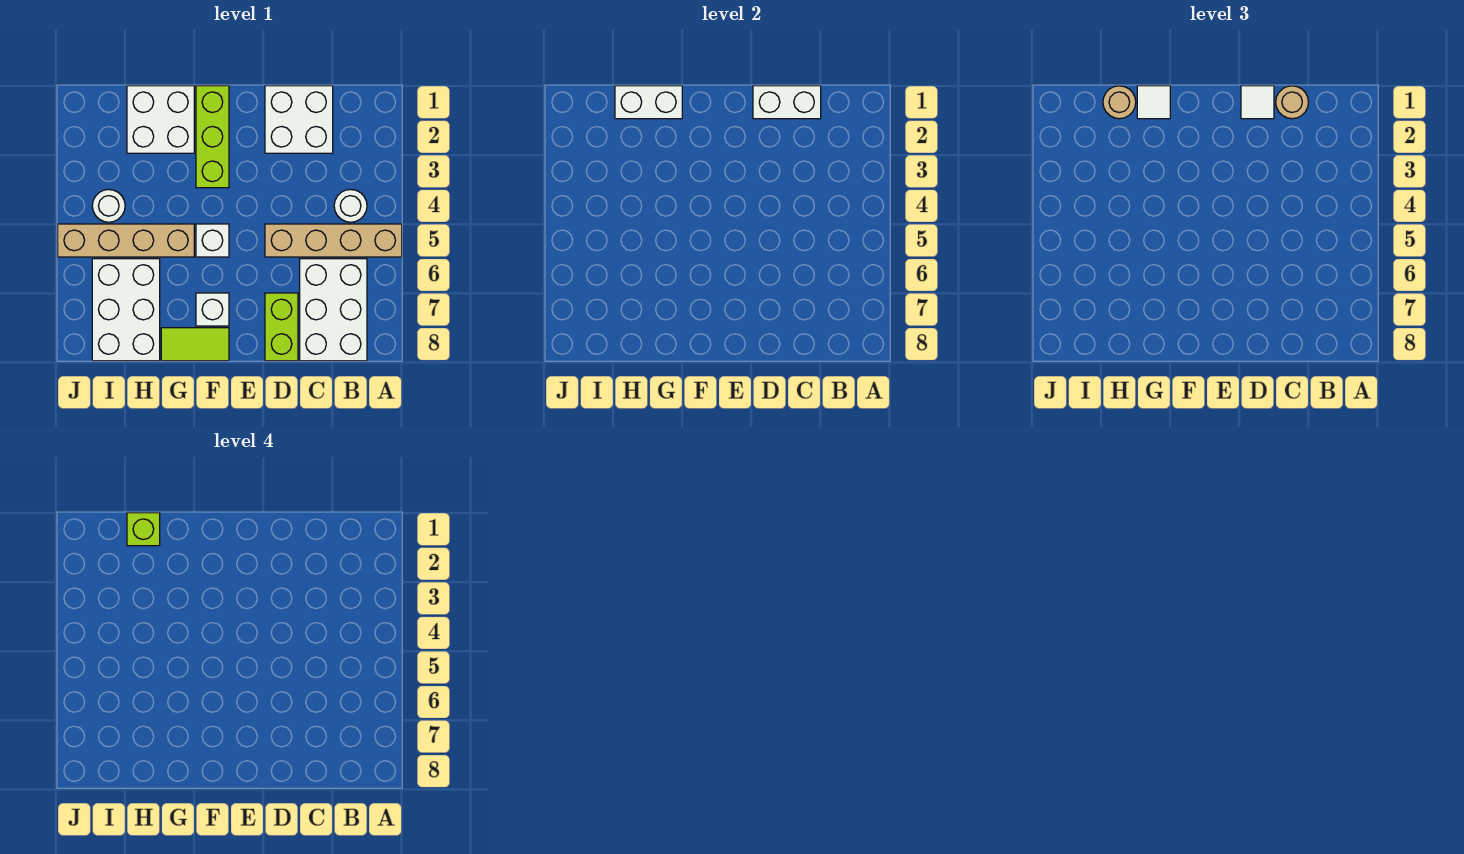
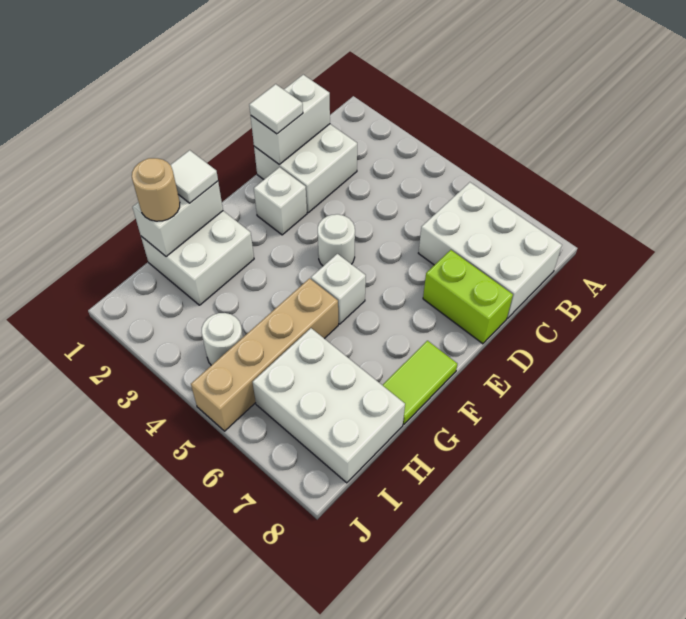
tan brick A5:D5 level 1 -> none
white round brick B4 level 1 -> white round brick E4 level 1
tan round brick C1 level 3 -> none
lime brick F1:F3 level 1 -> none
white brick F7 level 1 -> white brick E2 level 1
lime brick H1 level 4 -> none

